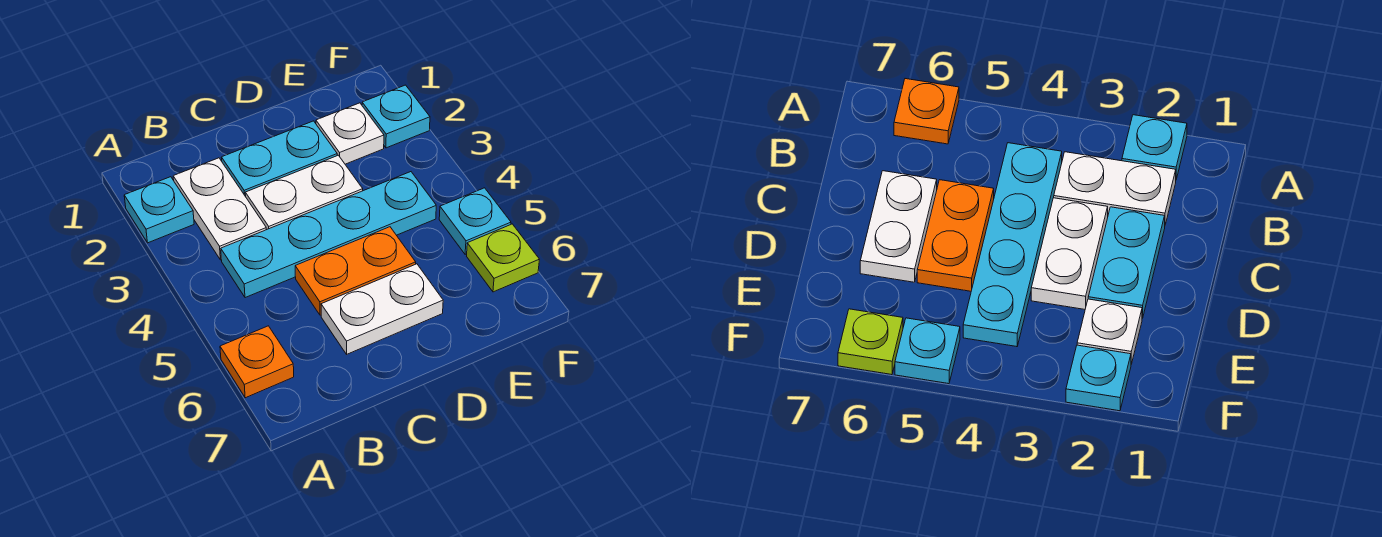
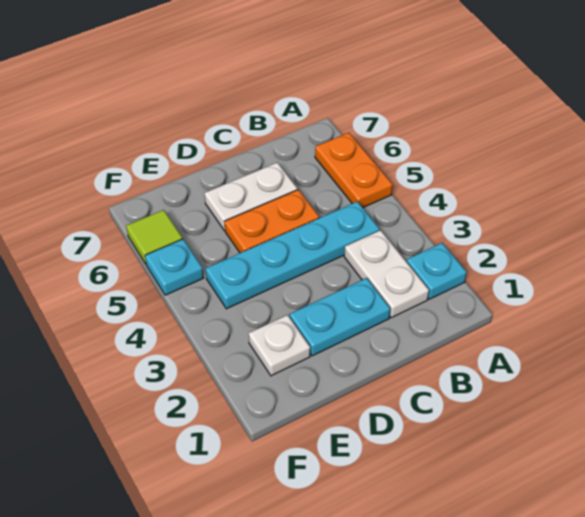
orange plate A6 level 1 -> orange plate A5:A6 level 1
white plate C3:D3 level 1 -> none
cyan plate F2 level 1 -> none
lime plate F6 level 1 -> lime tile F6 level 1

